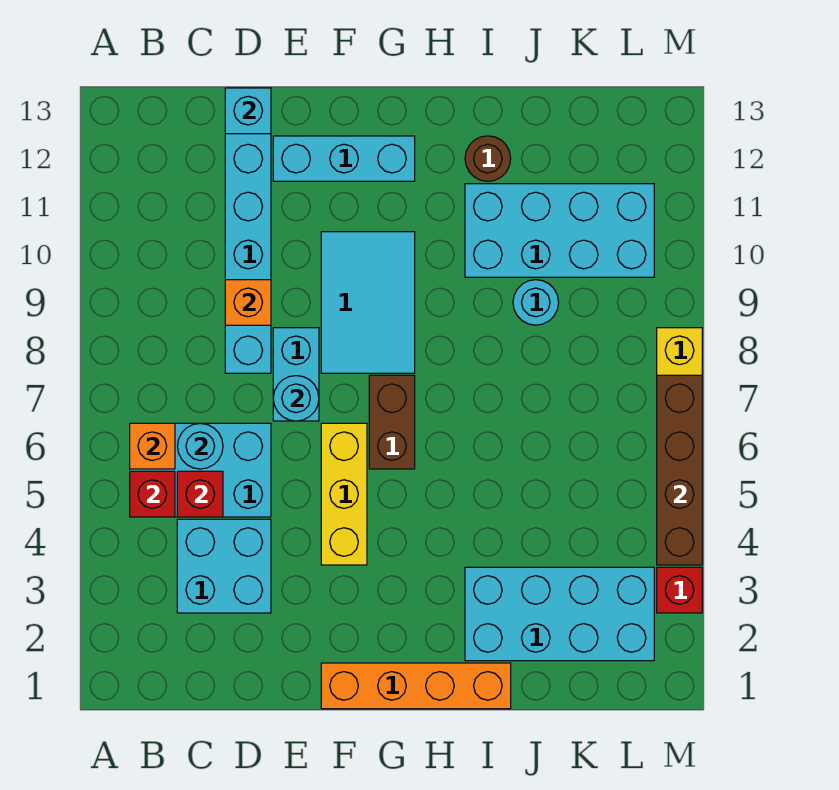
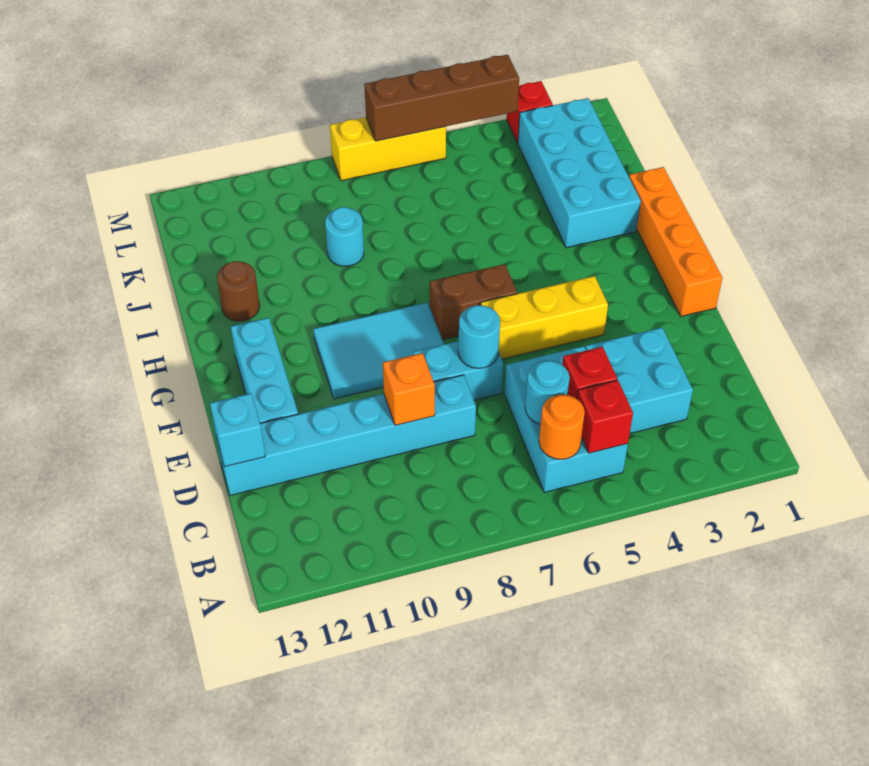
orange brick B6 level 2 -> orange round brick B6 level 2
cyan brick I10:L11 level 1 -> none

